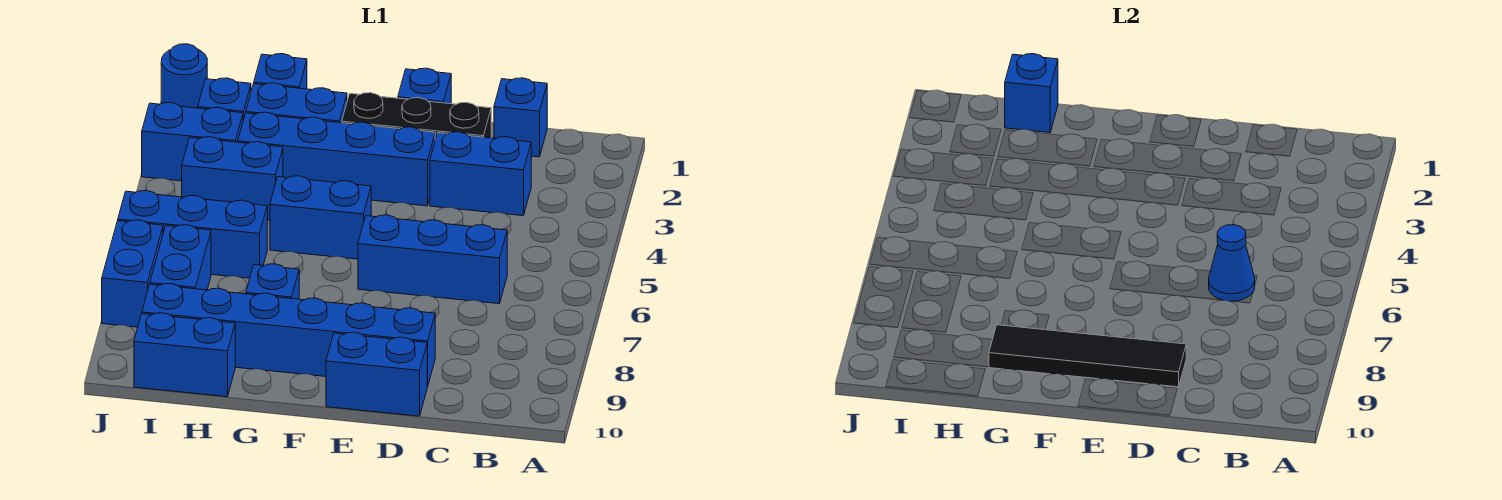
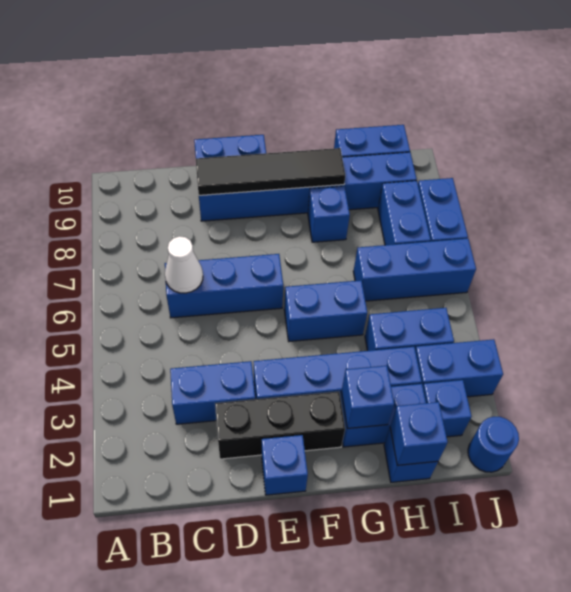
blue brick C1 level 1 -> blue brick G2 level 2
blue cone C6 level 2 -> white cone C6 level 2

